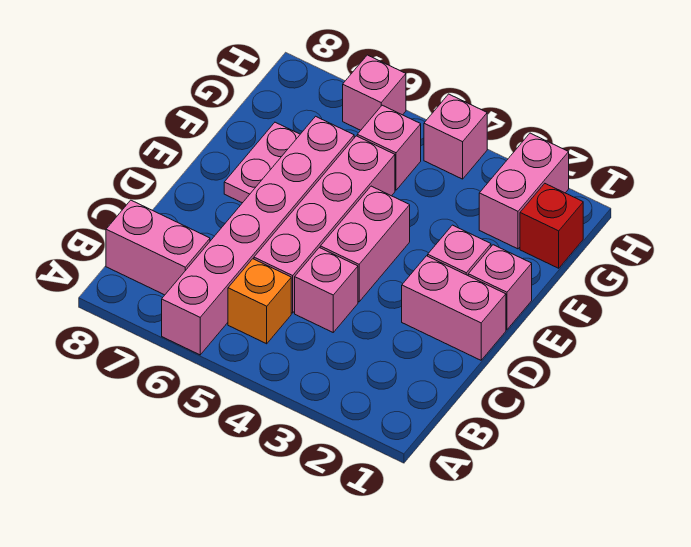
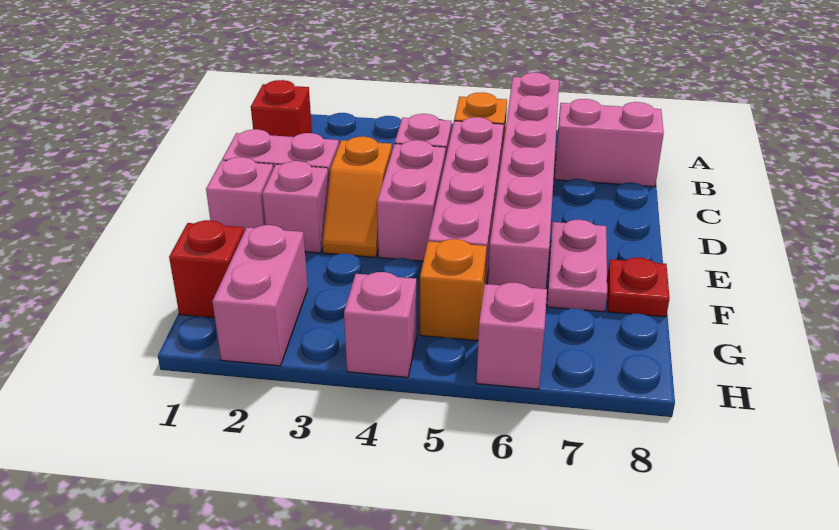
none -> red brick B1 level 1
none -> orange slope D3:E3 level 1 top D
none -> red plate F8 level 1
pink brick G5 level 1 -> orange brick G5 level 1

